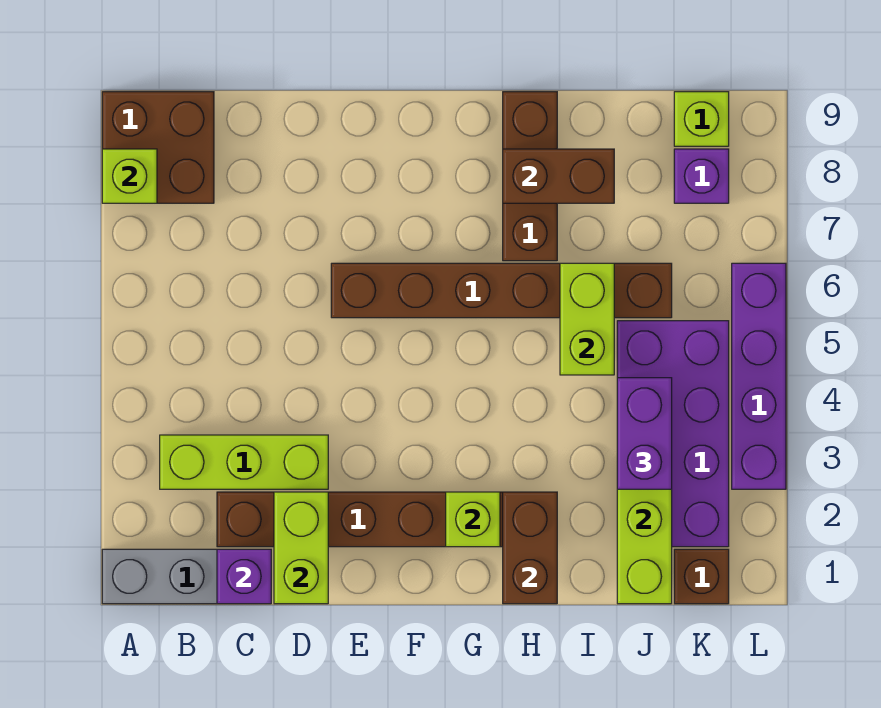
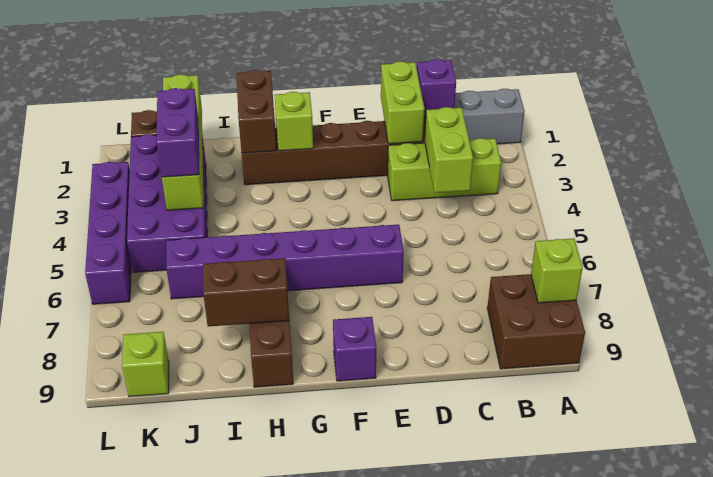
brown brick E6:J6 level 1 -> purple brick E6:J6 level 1
lime brick I5:I6 level 2 -> lime brick C3:C4 level 2
purple brick K8 level 1 -> purple brick F9 level 1

